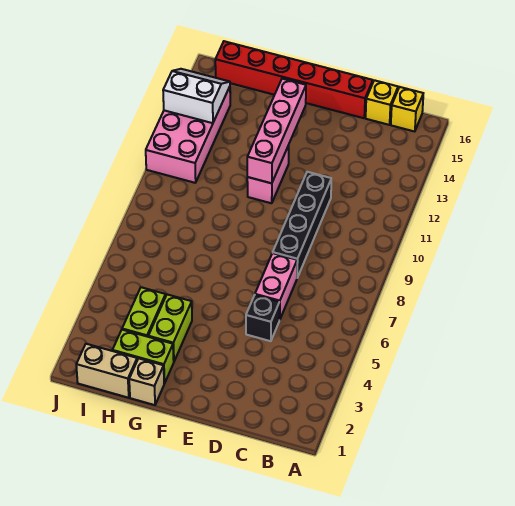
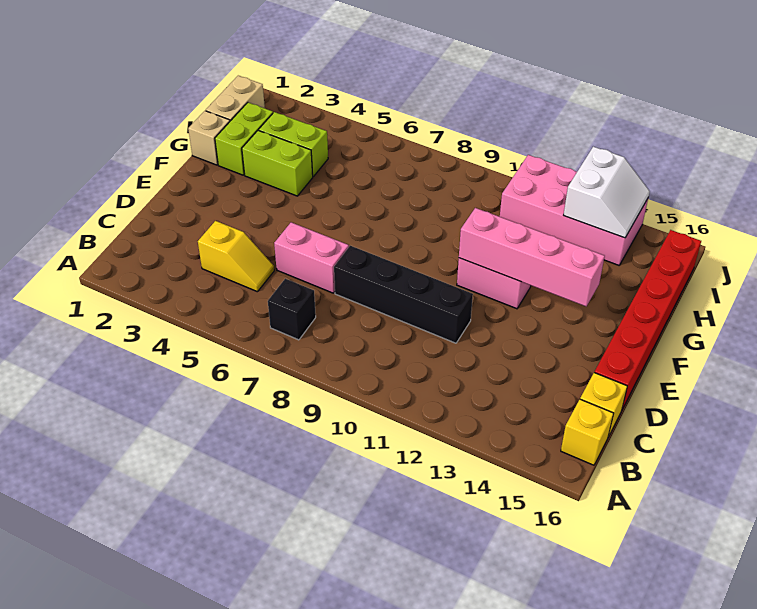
none -> yellow slope C4:C5 level 1 top 4
black brick D5 level 1 -> black brick B7 level 1

